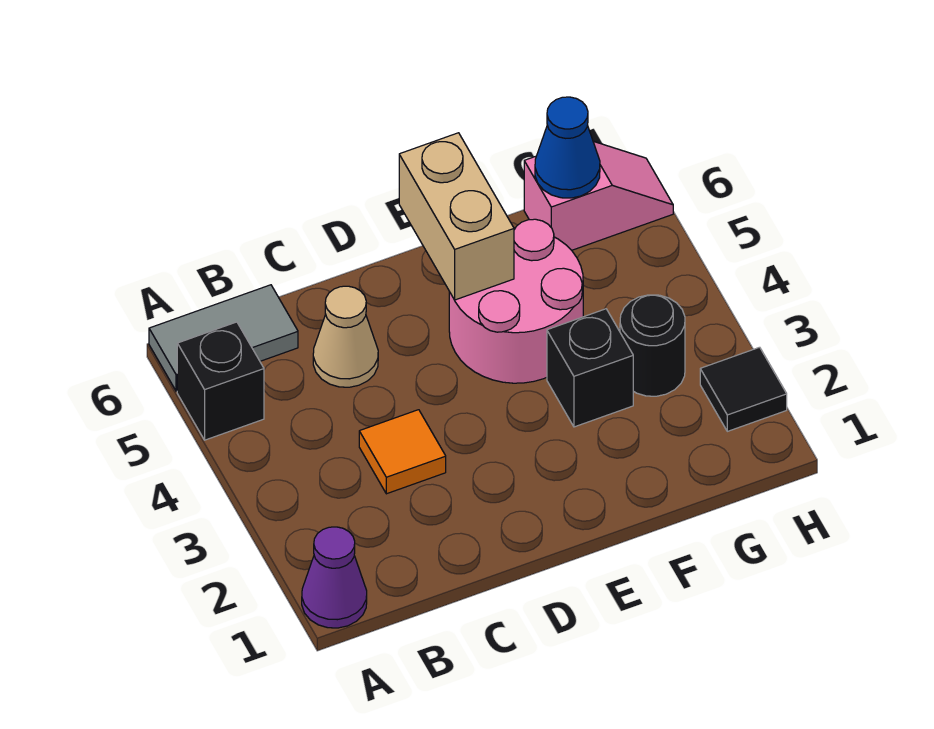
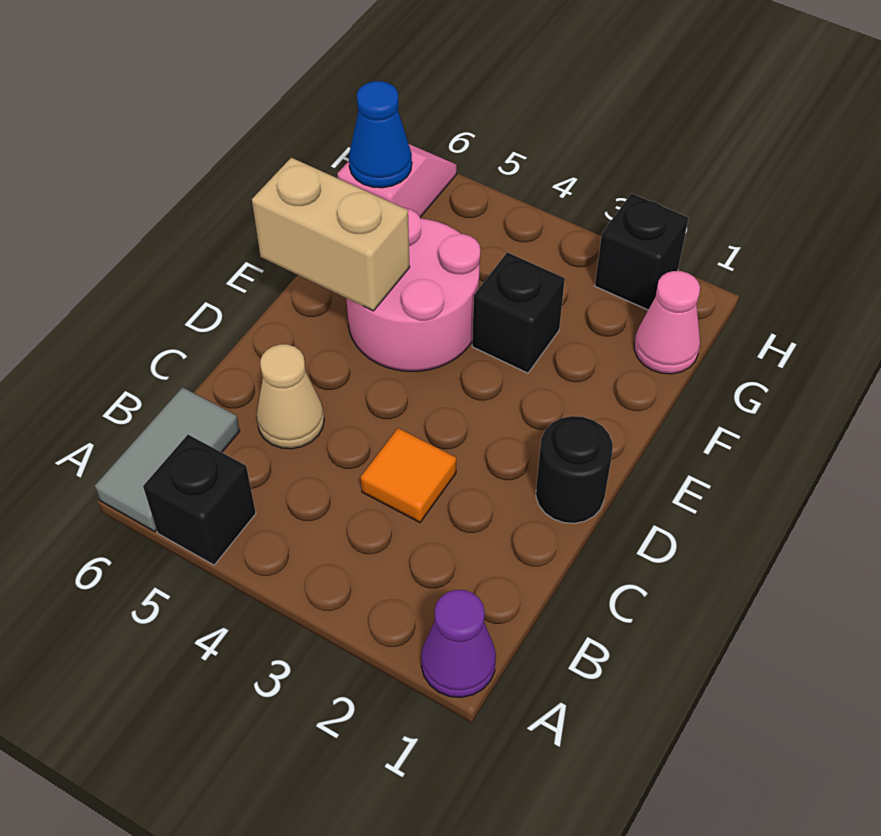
none -> pink cone G1 level 1
black round brick G3 level 1 -> black round brick D1 level 1
black tile H2 level 1 -> black brick H2 level 1

